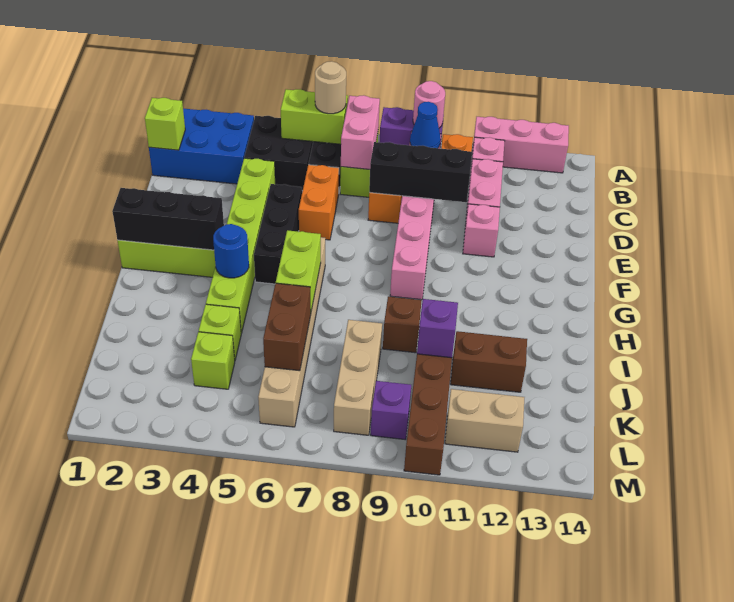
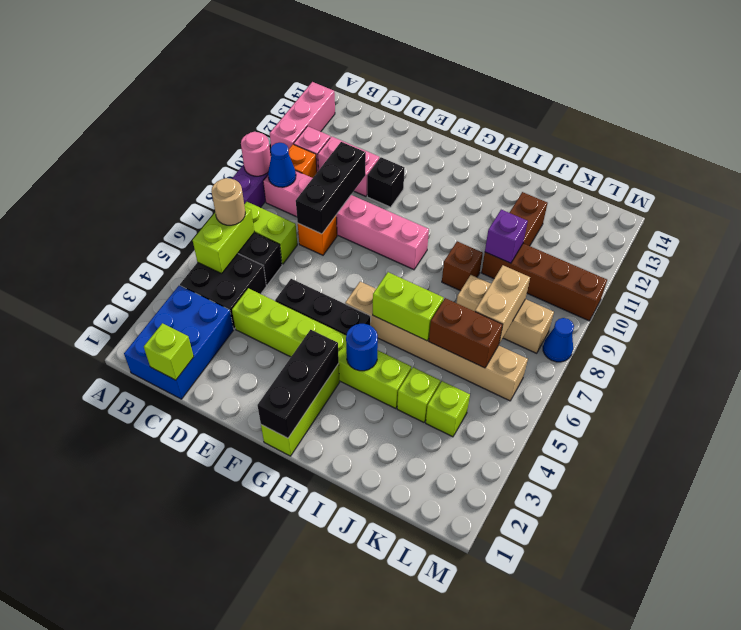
pink brick B7:C7 level 2 -> none
orange brick D6:E6 level 1 -> none
pink brick E11 level 1 -> black brick E11 level 1
purple brick L9 level 1 -> none
tan brick L11:L12 level 1 -> tan brick K7:K8 level 2
none -> blue cone M8 level 1

